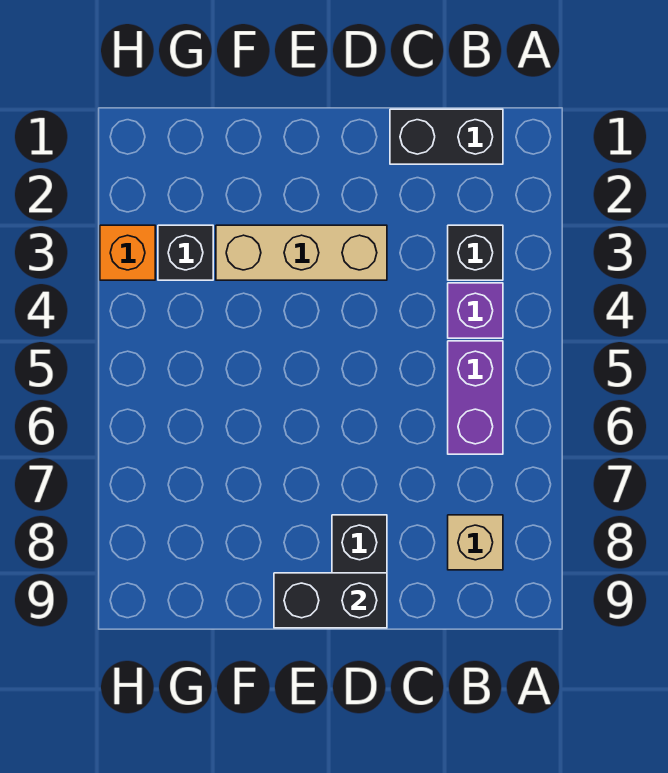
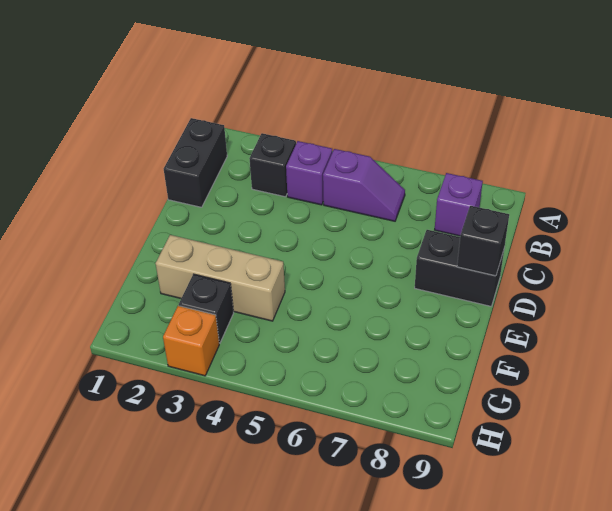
purple brick B5:B6 level 1 -> purple slope B5:B6 level 1 top 5
tan brick B8 level 1 -> purple brick B8 level 1
tan brick D3:F3 level 1 -> tan brick F2:F4 level 1
black brick D9:E9 level 2 -> black brick D9 level 2

